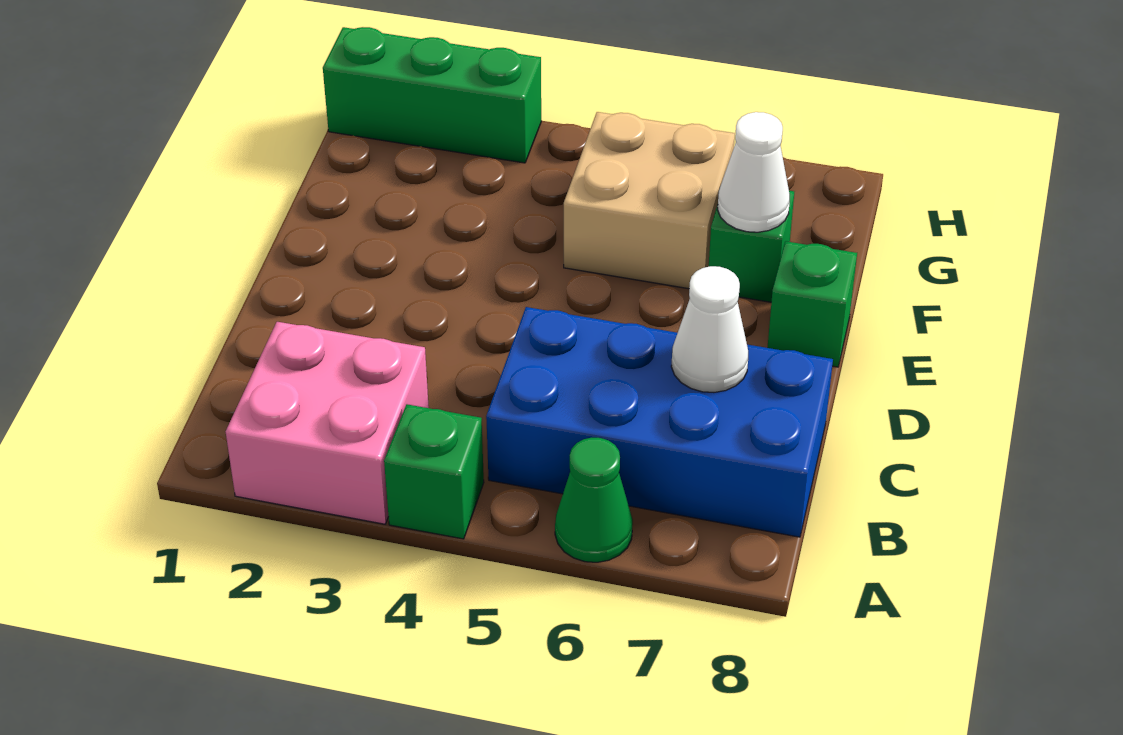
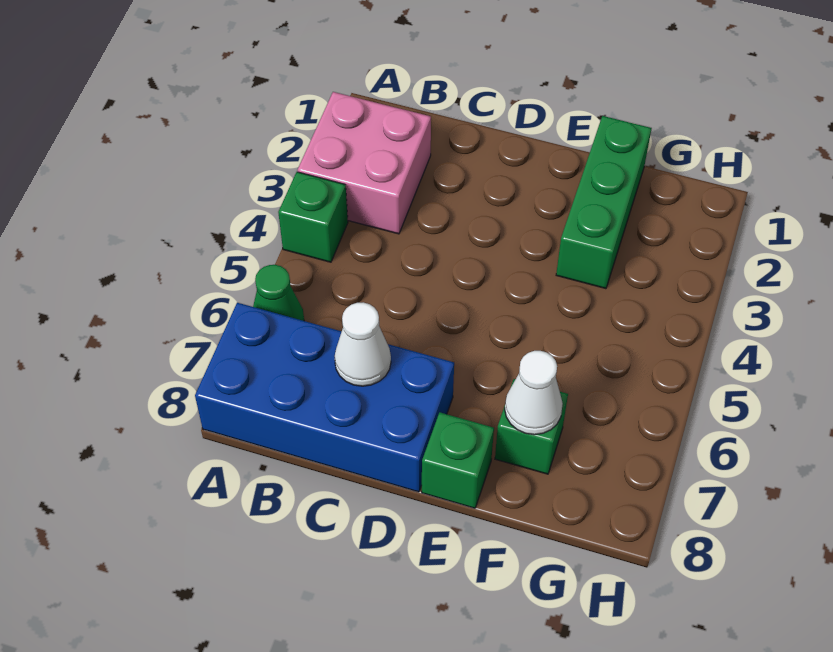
blue brick B5:C8 level 1 -> blue brick A7:D8 level 1
tan brick F5:G6 level 1 -> none
green brick H1:H3 level 1 -> green brick F1:F3 level 1

